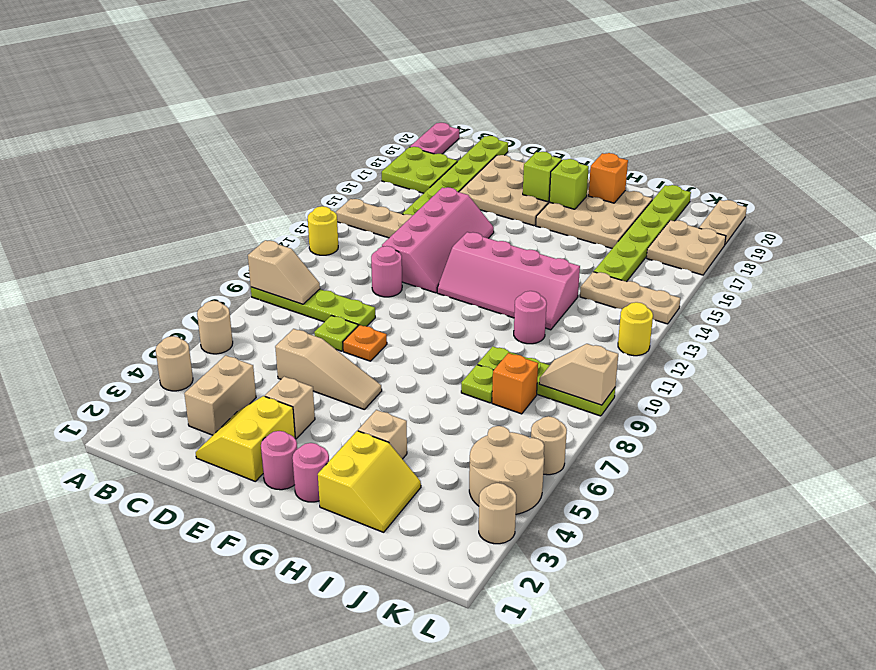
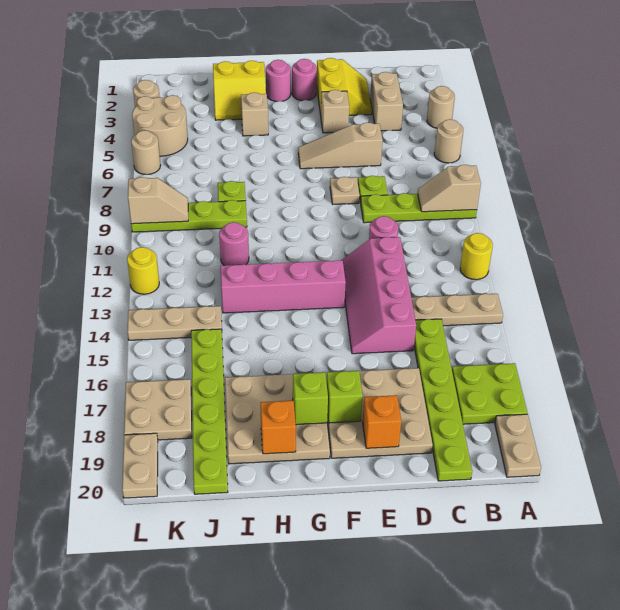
pink plate A19:A20 level 1 -> tan plate A19:A20 level 1
orange plate E8 level 1 -> tan plate E8 level 1
yellow slope H2:I3 level 1 top H -> yellow slope H2:I3 level 1 top 2
orange brick J8 level 1 -> orange brick E19 level 2

